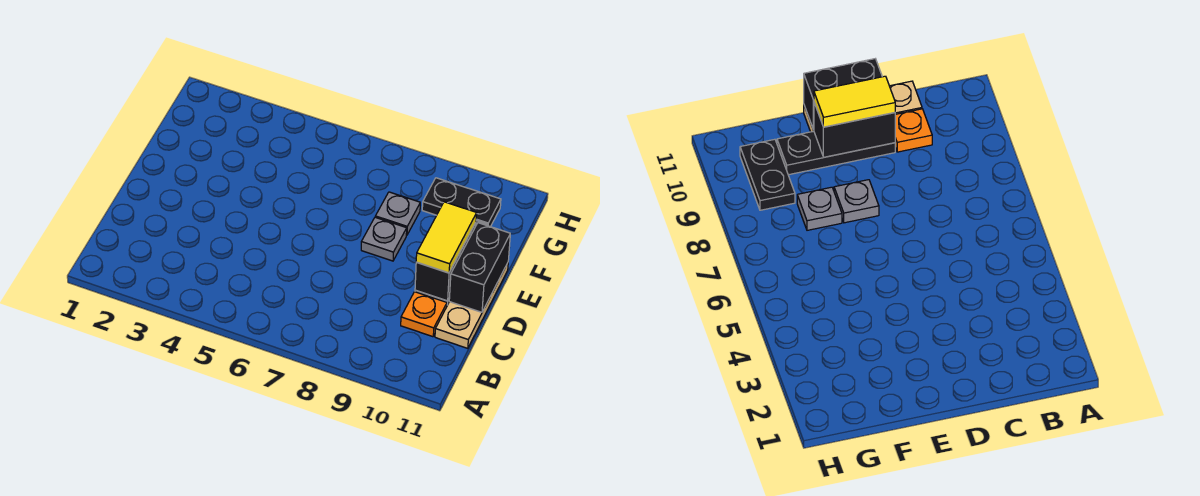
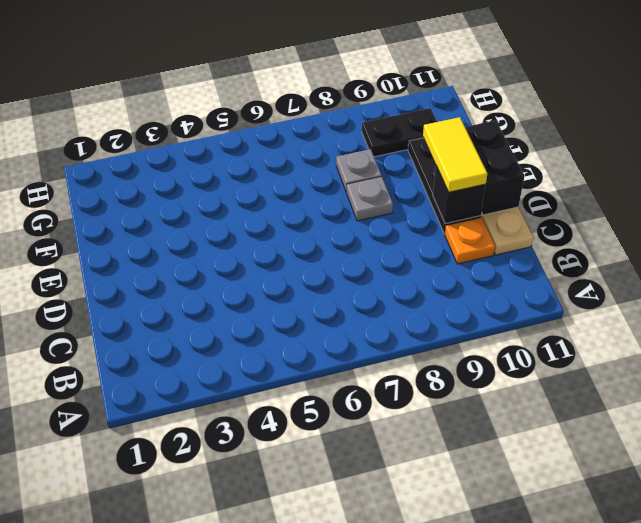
black brick D10:E10 level 2 -> black brick D10 level 2

